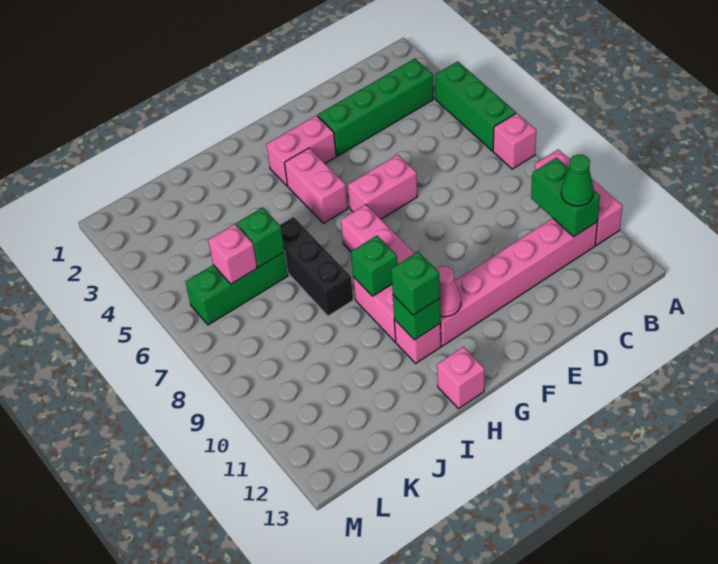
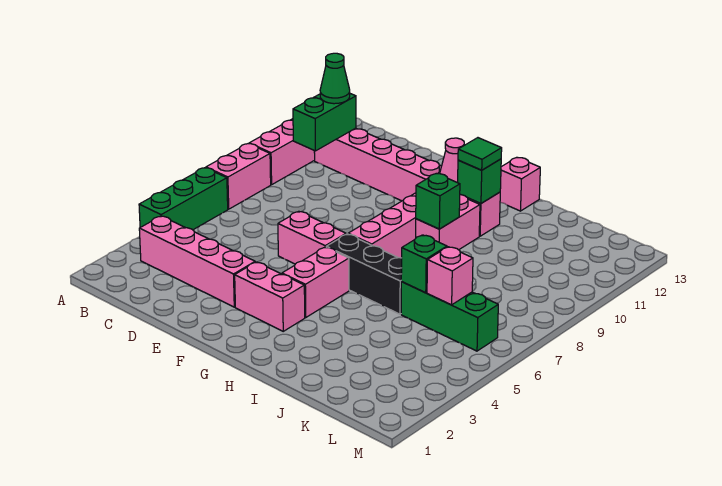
pink brick A7 level 1 -> pink brick A7:A8 level 1
green brick B3:E3 level 1 -> pink brick B3:E3 level 1
green brick H11 level 3 -> green tile H11 level 3
black brick I6:I8 level 1 -> black brick G6:I6 level 1

